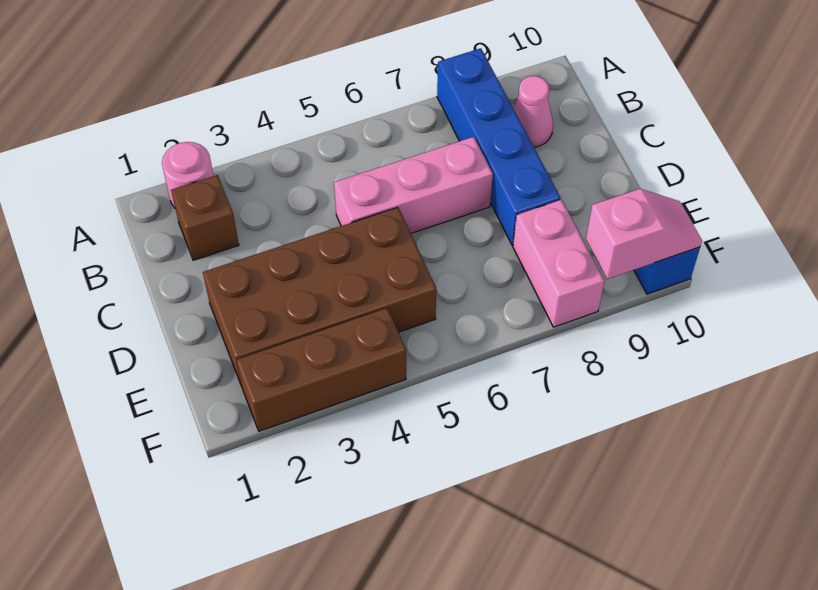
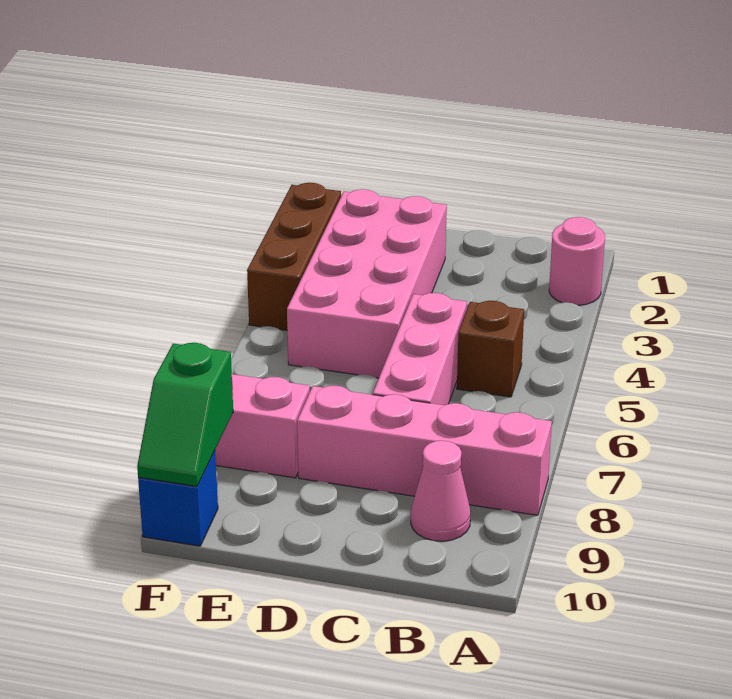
blue brick A8:D8 level 1 -> pink brick A8:D8 level 1
brown brick B2 level 1 -> brown brick B5 level 1
brown brick D2:E5 level 1 -> pink brick D2:E5 level 1
pink slope F9:F10 level 2 top 9 -> green slope F9:F10 level 2 top 9

